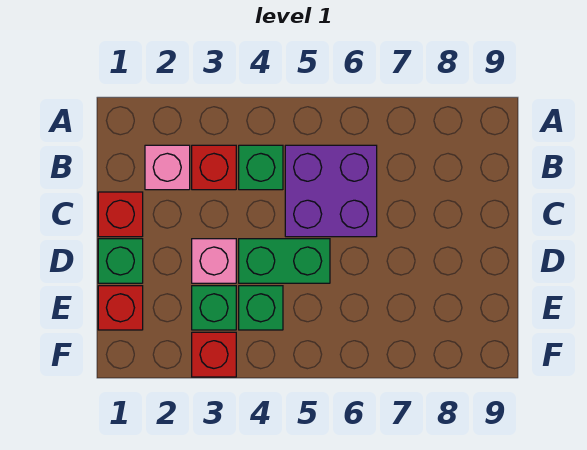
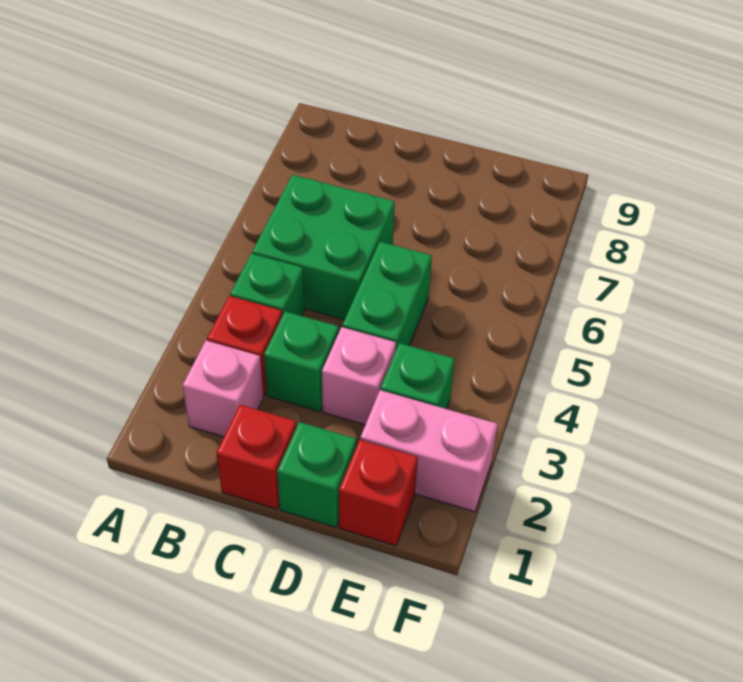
purple brick B5:C6 level 1 -> green brick B5:C6 level 1
none -> pink brick E2:F2 level 1
green brick E4 level 1 -> green brick C3 level 1
red brick F3 level 1 -> none

